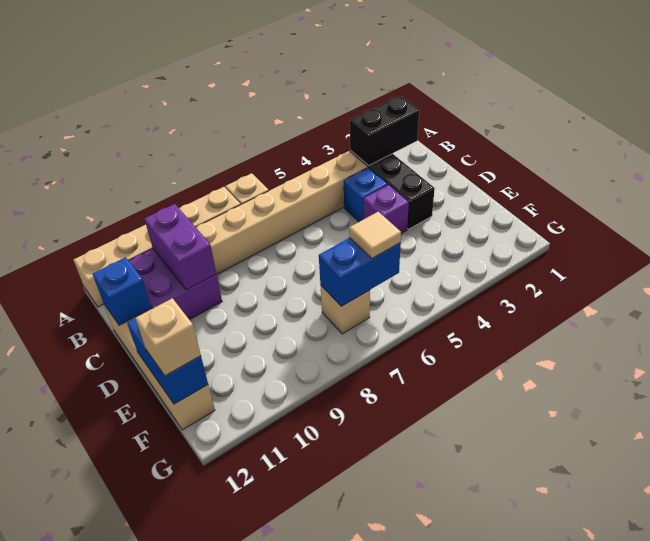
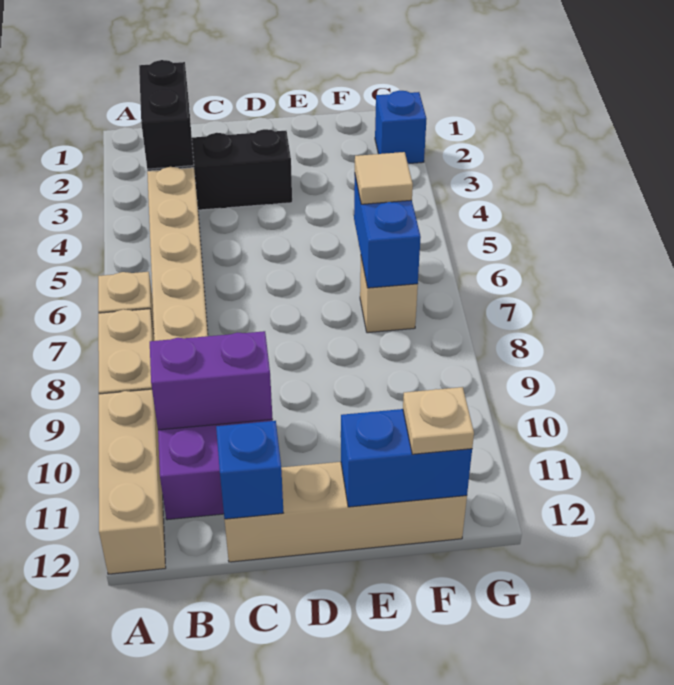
blue brick C4 level 1 -> blue brick G2 level 1
purple brick D4 level 1 -> none
tan brick F12 level 3 -> tan plate F12 level 3

